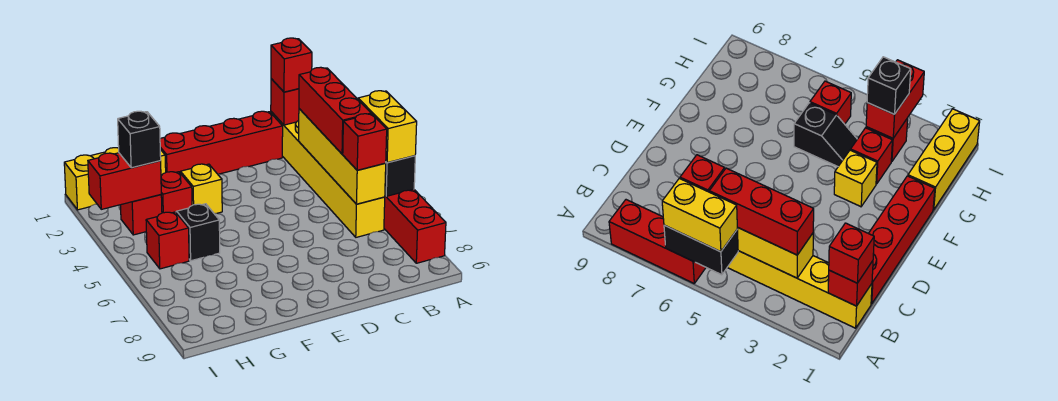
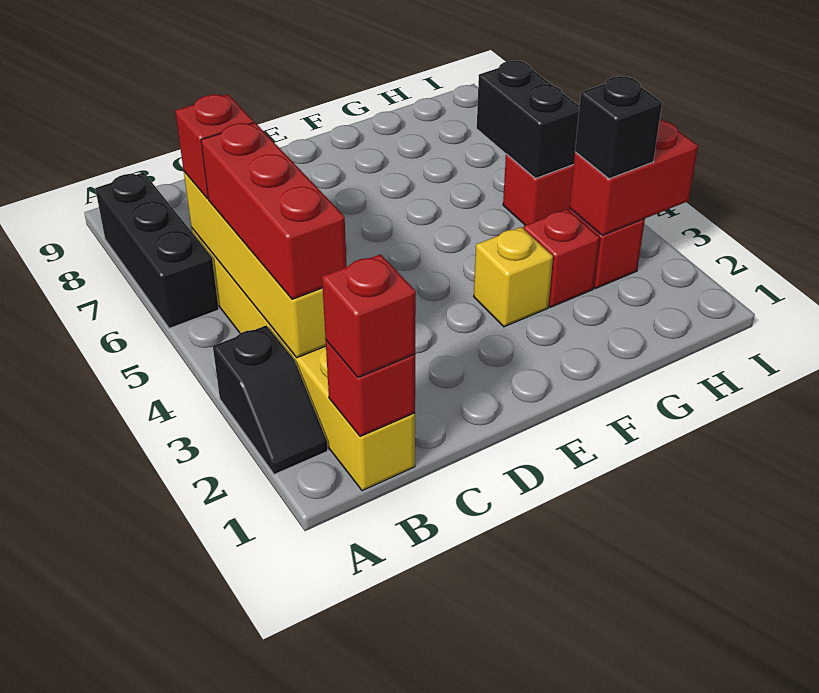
black brick A5:A6 level 2 -> black brick H5:H6 level 2
yellow brick A5:A6 level 3 -> none
red brick A6:A8 level 1 -> black brick A6:A8 level 1
red brick C1:F1 level 1 -> none
yellow brick G1:I1 level 1 -> none
black slope G4:G5 level 1 top 5 -> black slope A2:A3 level 1 top 3

